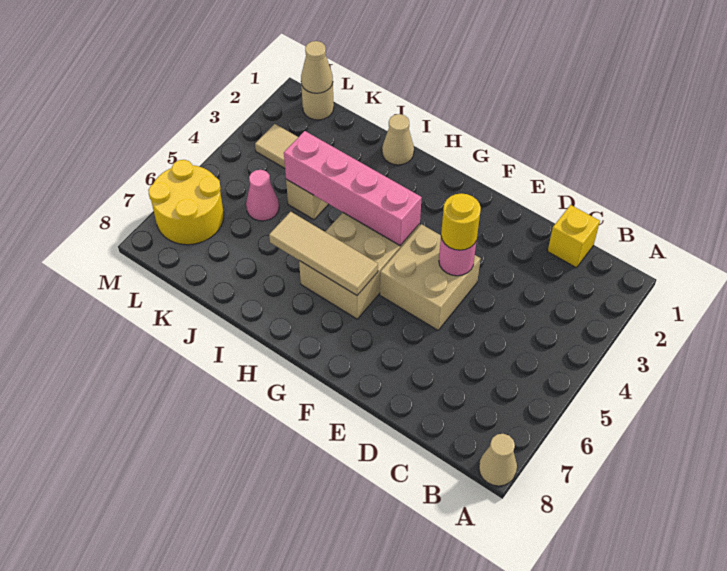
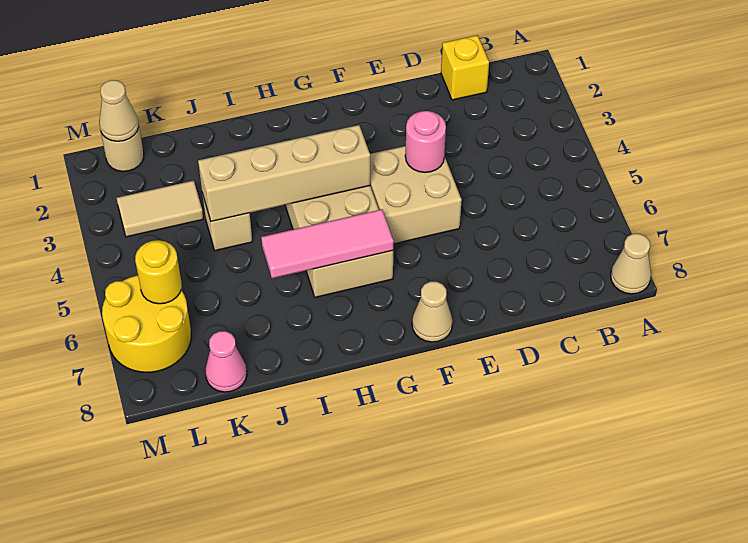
yellow round brick E4 level 3 -> yellow round brick L6 level 2
pink brick G4:J4 level 2 -> tan brick G4:J4 level 2
tan tile G6:I6 level 2 -> pink tile G6:I6 level 2
tan cone I1 level 1 -> tan cone F8 level 1
pink cone K5 level 1 -> pink cone K8 level 1

